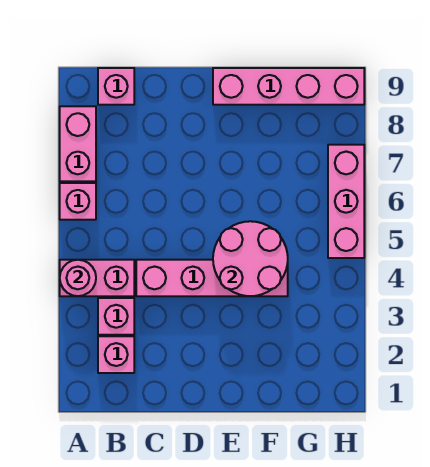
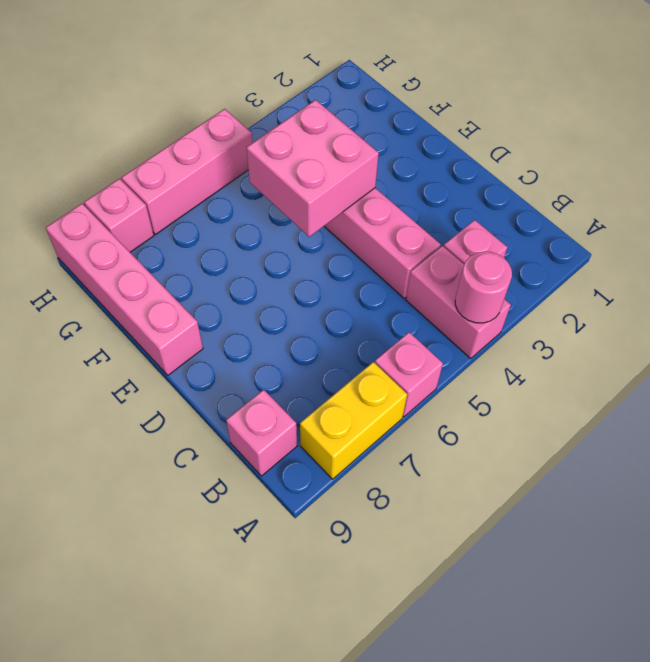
pink brick A7:A8 level 1 -> yellow brick A7:A8 level 1
pink brick B2 level 1 -> pink brick H8 level 1
pink round brick E4:F5 level 2 -> pink brick E4:F5 level 2

